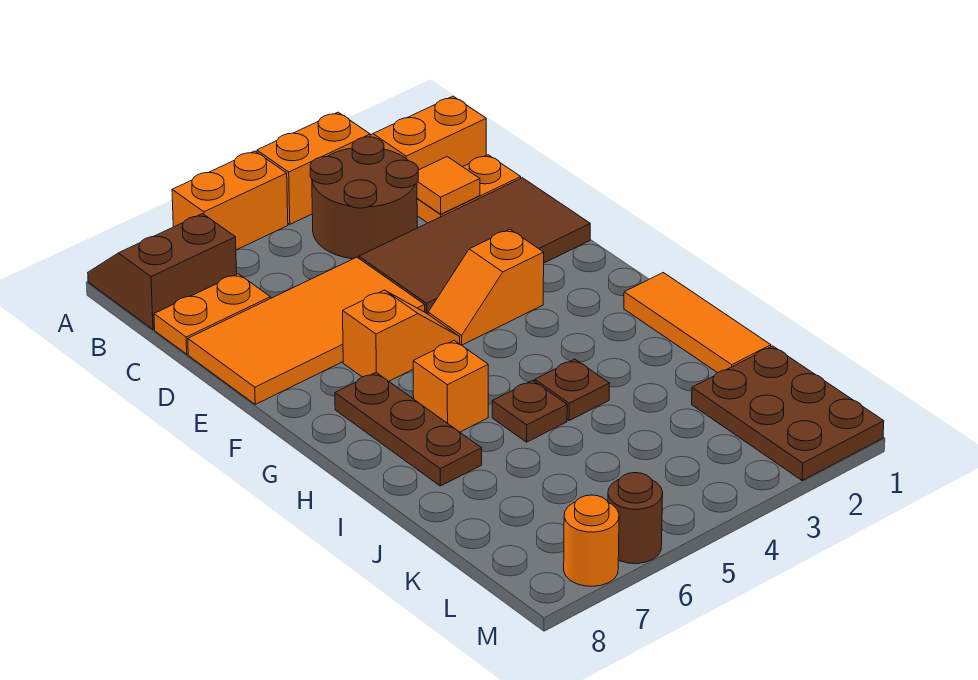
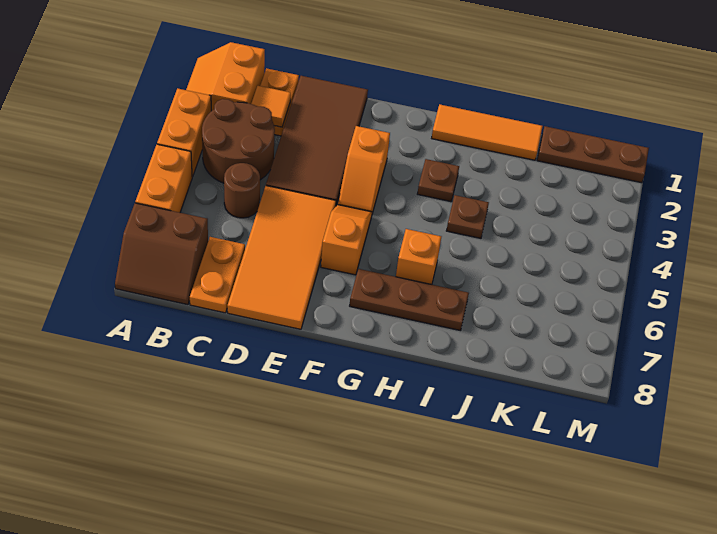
brown slope A7:B8 level 1 top B -> brown slope A7:B8 level 1 top 7
brown plate I5 level 1 -> brown plate H3 level 1
brown plate K1:M2 level 1 -> brown plate K1:M1 level 1
brown round brick M6 level 1 -> brown round brick C5 level 1
orange round brick M7 level 1 -> none

